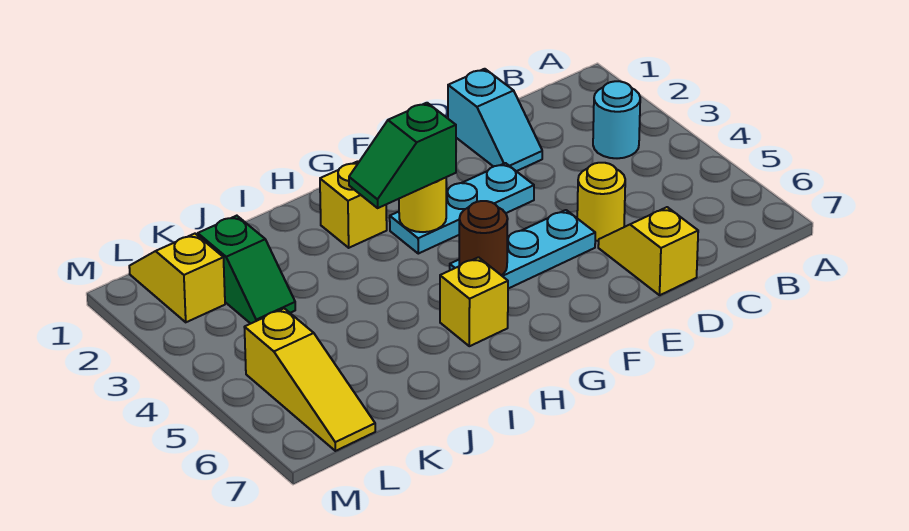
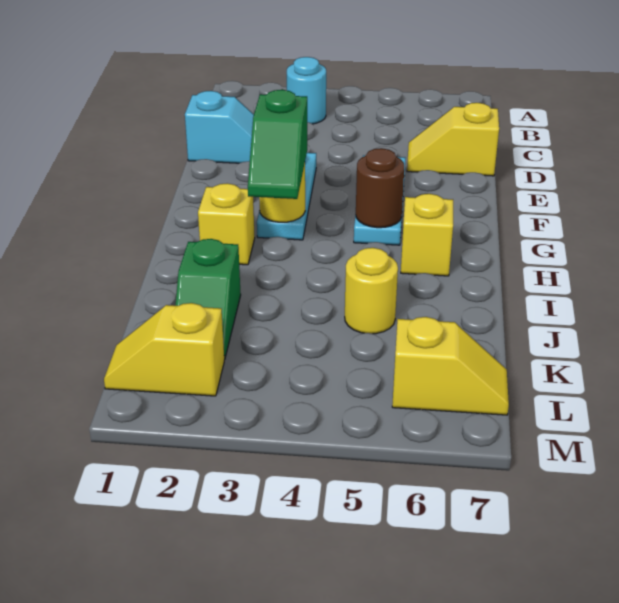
yellow round brick D5 level 1 -> yellow round brick J5 level 1
green slope K2:K3 level 1 top 2 -> green slope J2:K2 level 1 top J
yellow slope L5:L7 level 1 top 5 -> yellow slope L6:L7 level 1 top 6

